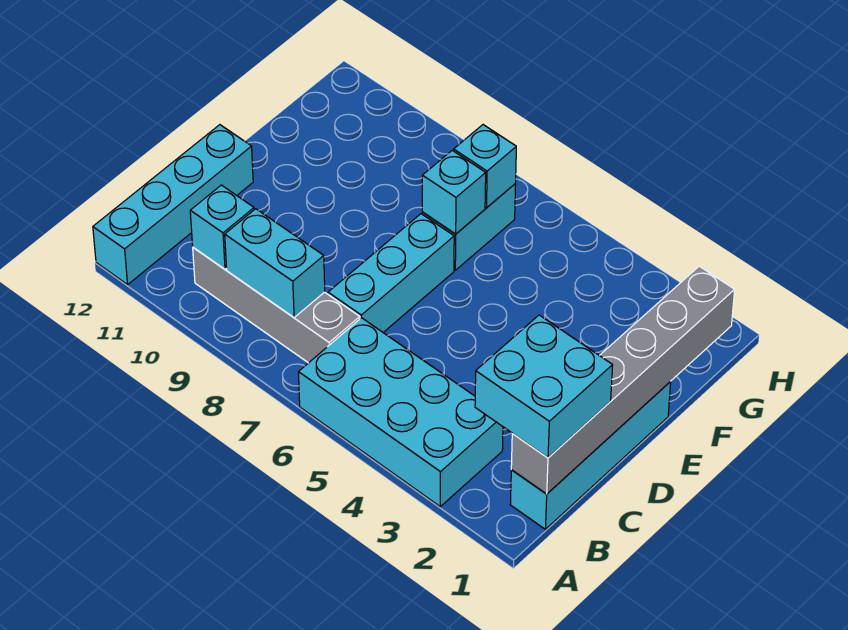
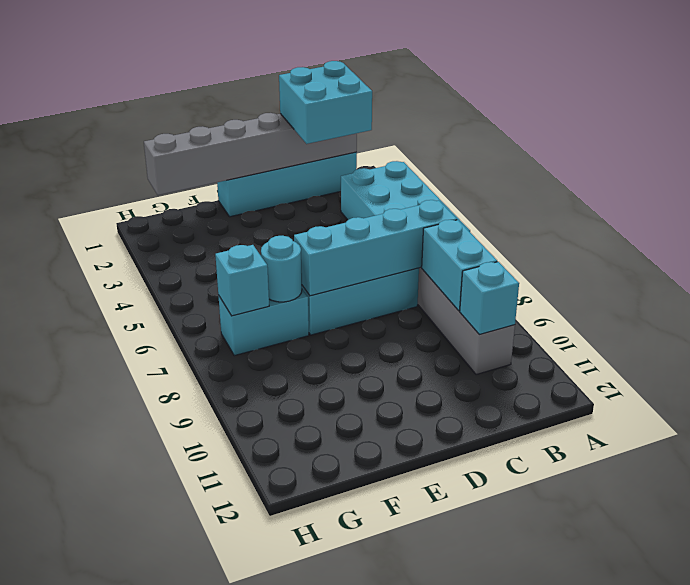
cyan brick A12:D12 level 1 -> cyan brick B7:E7 level 2
cyan brick F7 level 2 -> cyan round brick F7 level 2

